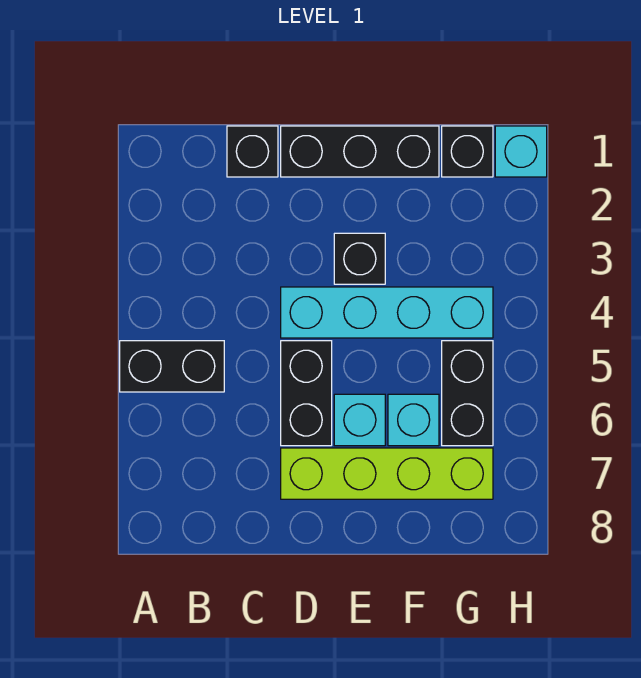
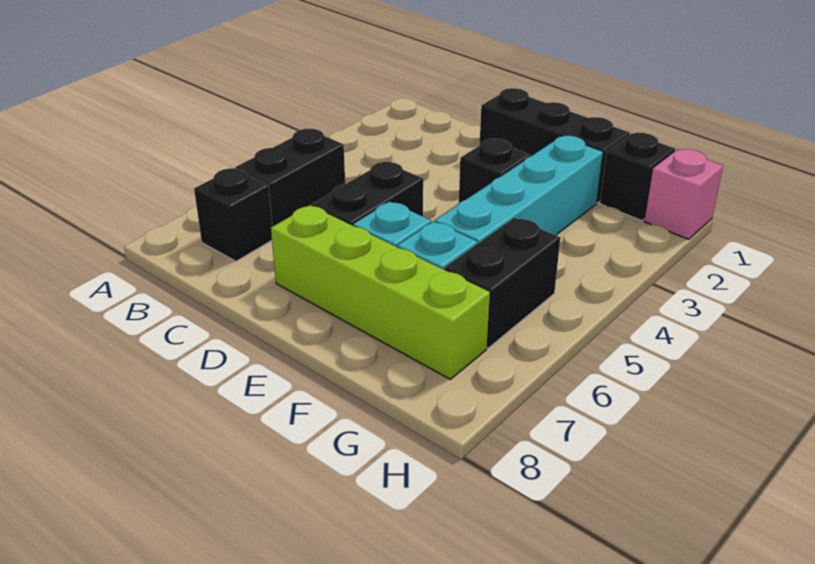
black brick A5:B5 level 1 -> black brick B5:B6 level 1
black brick C1 level 1 -> black brick B7 level 1
cyan brick D4:G4 level 1 -> cyan brick F2:F5 level 1
cyan brick H1 level 1 -> pink brick H1 level 1

